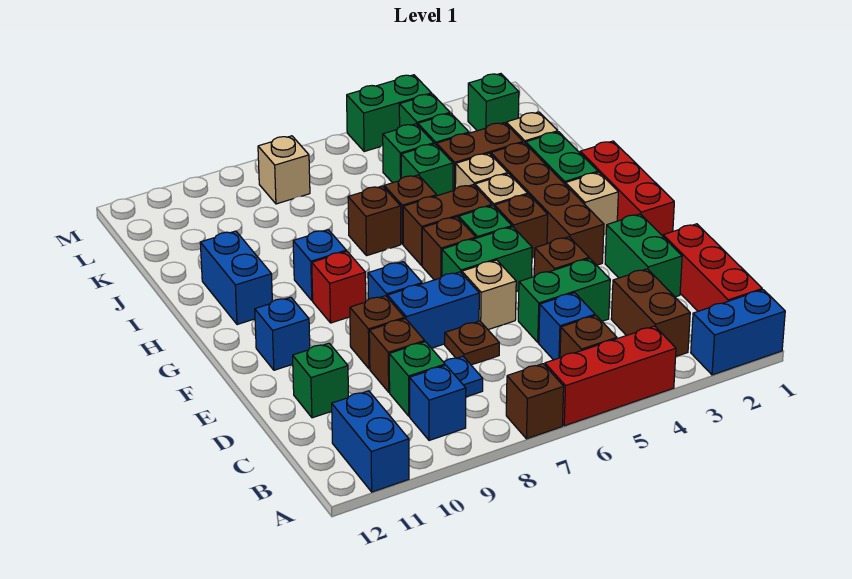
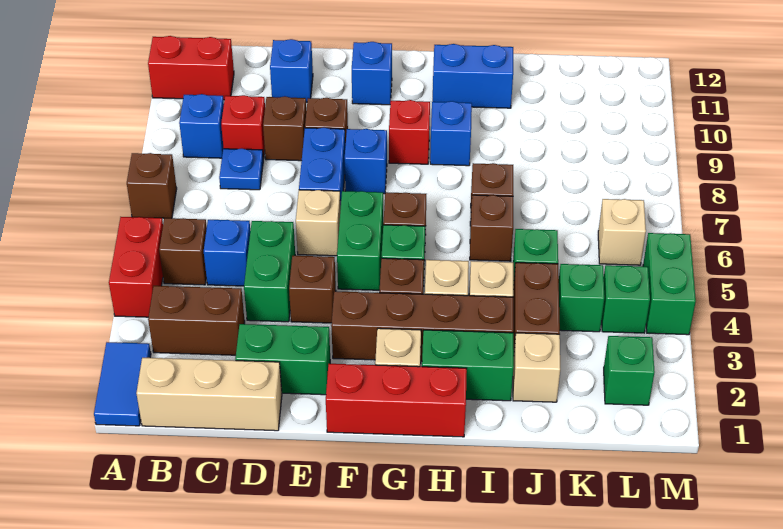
blue brick A1:A2 level 1 -> blue tile A1:A2 level 1
red brick A4:A6 level 1 -> red brick A4:A5 level 1
blue brick A11:B11 level 1 -> red brick A11:B11 level 1
red brick B1:D1 level 1 -> tan brick B1:D1 level 1
green brick C9 level 1 -> red brick C9 level 1
brown plate D7 level 1 -> none
green brick D11 level 1 -> blue brick D11 level 1
brown brick H5:H6 level 1 -> none
green brick K5 level 1 -> none
tan brick L8 level 1 -> tan brick L6 level 1

